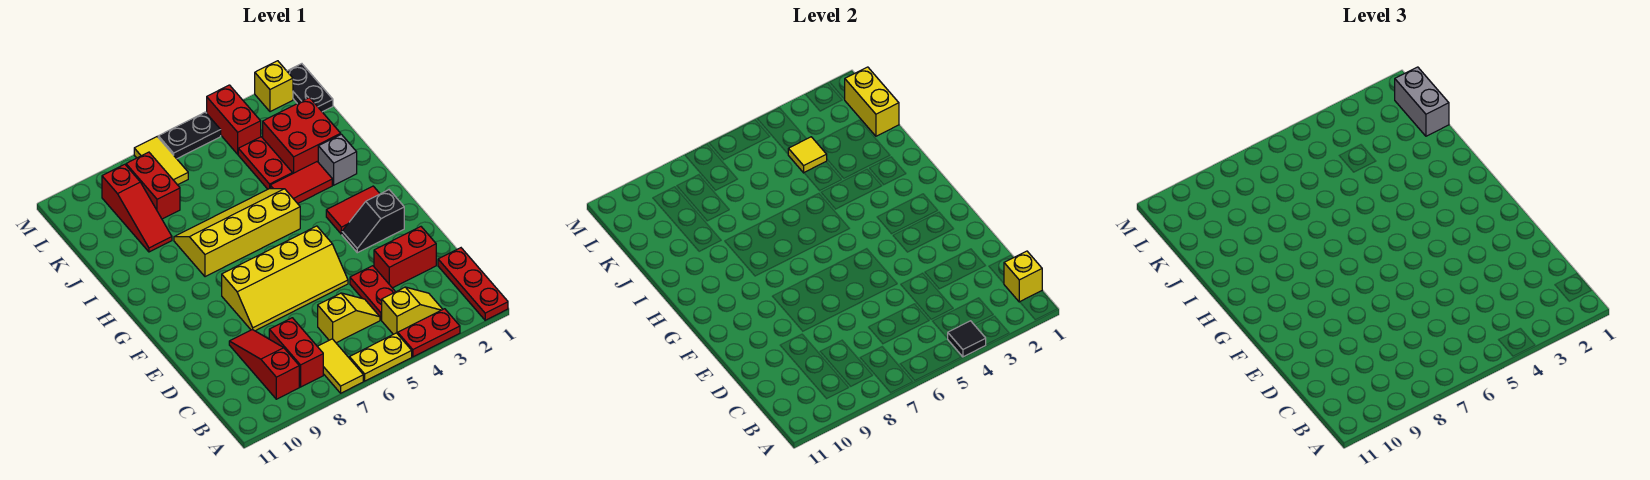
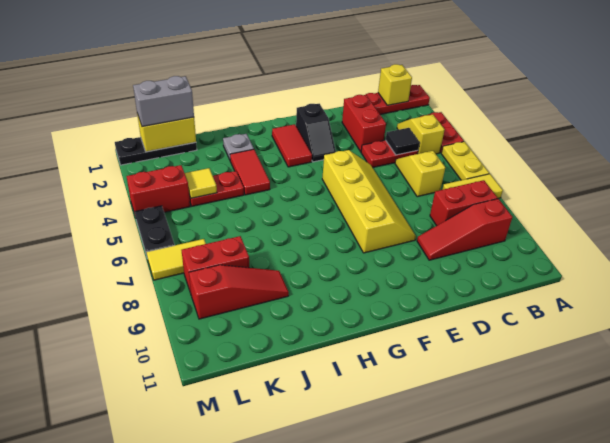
black tile A4 level 2 -> black tile C4 level 2
yellow slope H5:I8 level 1 top H -> none
grey brick I2 level 1 -> grey plate I2 level 1
red brick J2:K3 level 1 -> none
black plate L1:M1 level 1 -> black plate K1:M1 level 1
yellow brick M2 level 1 -> none

